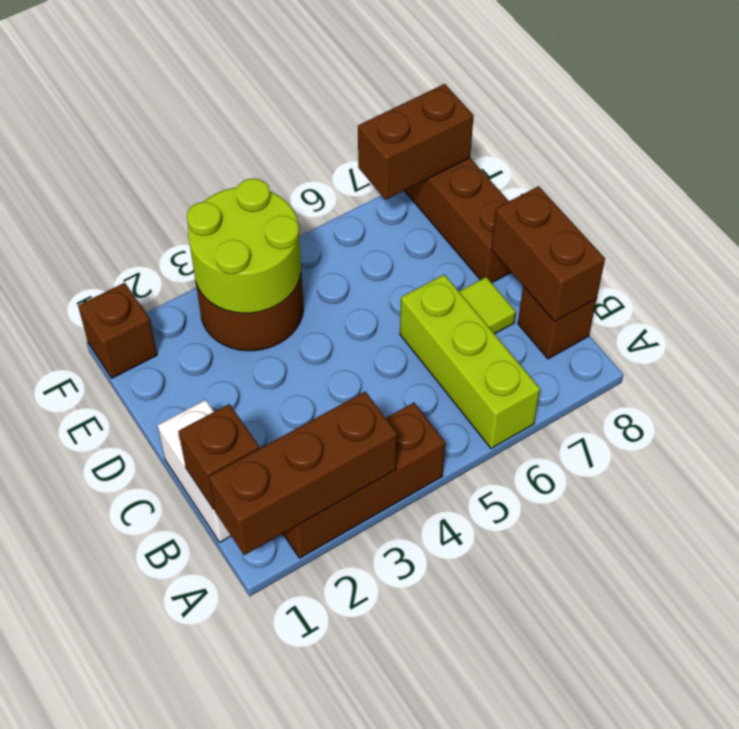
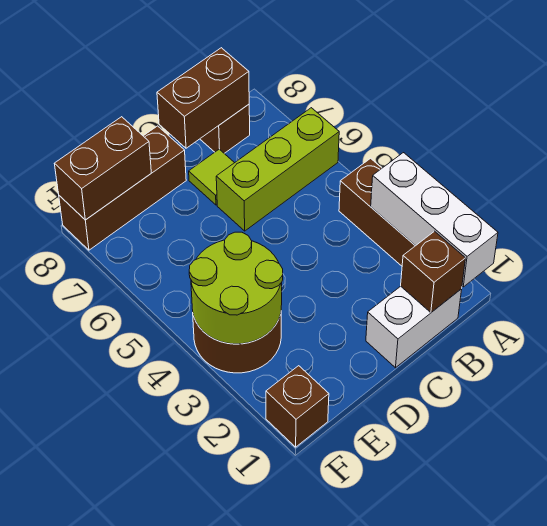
brown brick A1:A3 level 2 -> white brick A1:A3 level 2
brown brick F7:F8 level 2 -> brown brick E8:F8 level 2

